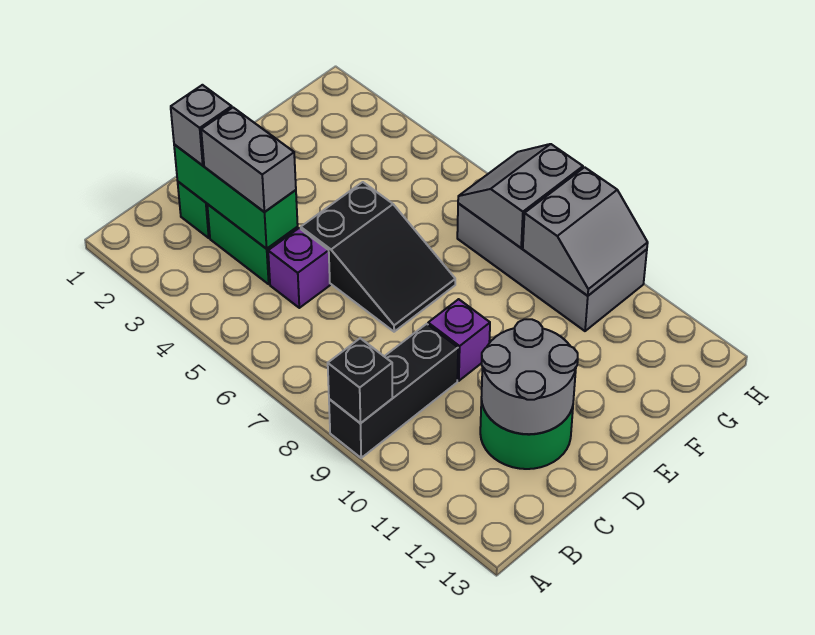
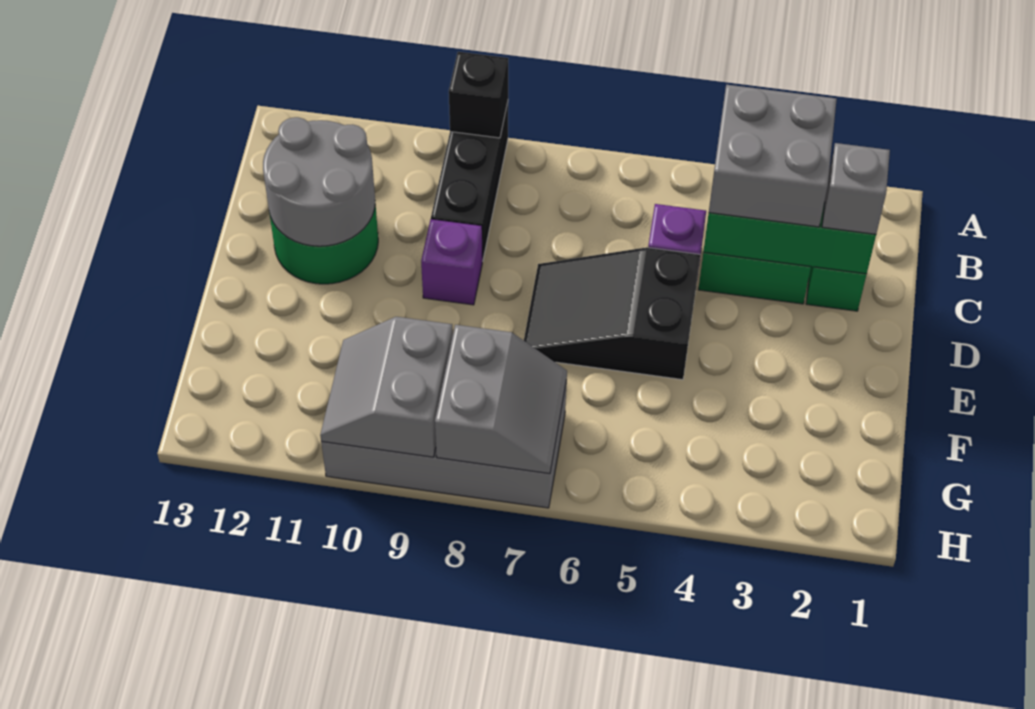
grey brick C3:C4 level 3 -> grey brick B3:C4 level 3

